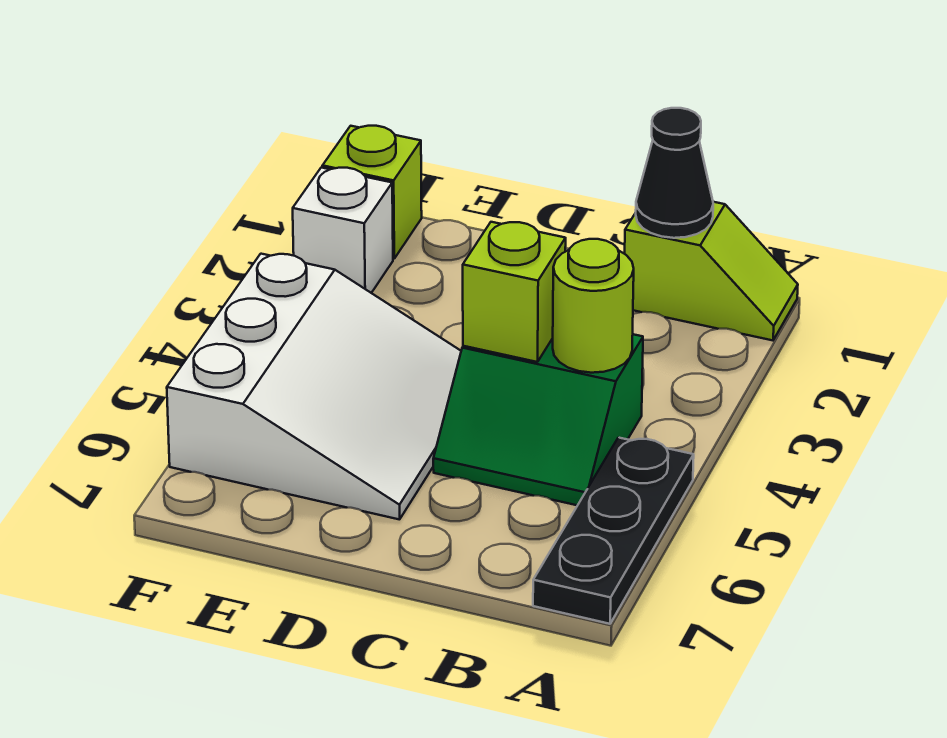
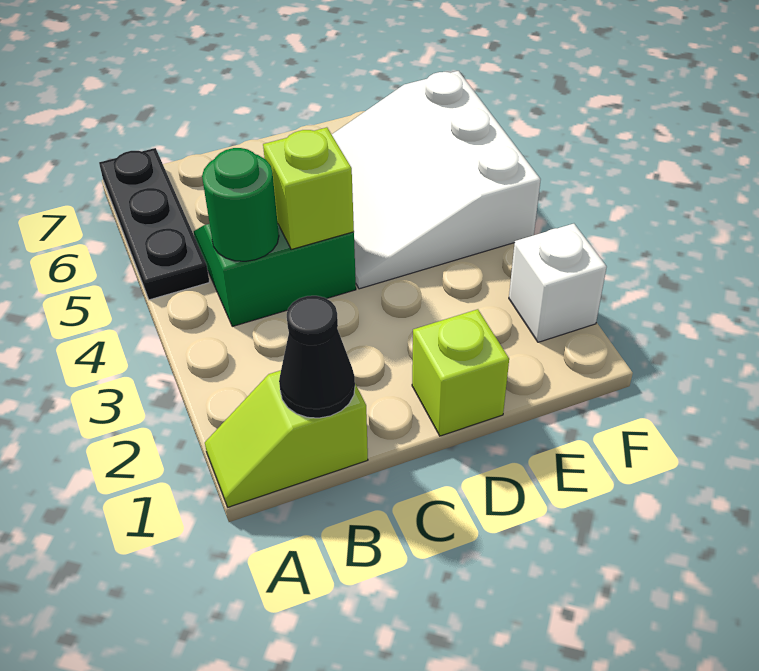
lime round brick B4 level 2 -> green round brick B4 level 2
lime brick F1 level 1 -> lime brick D1 level 1

